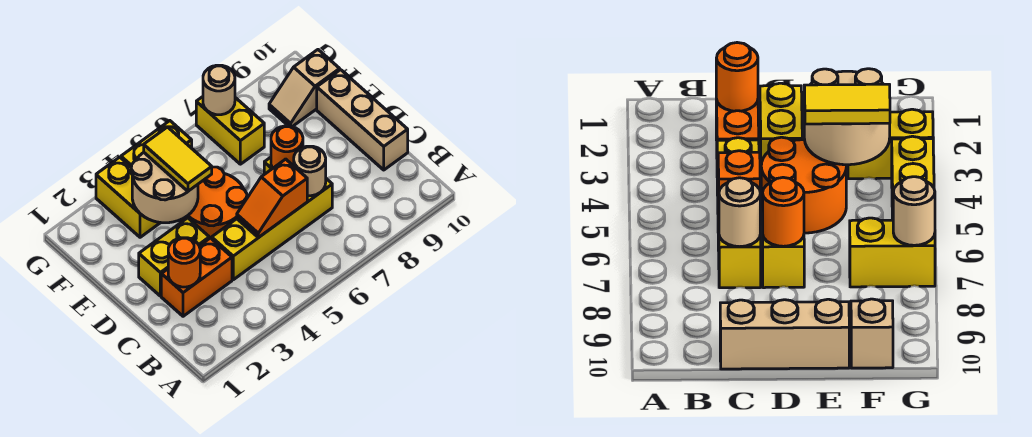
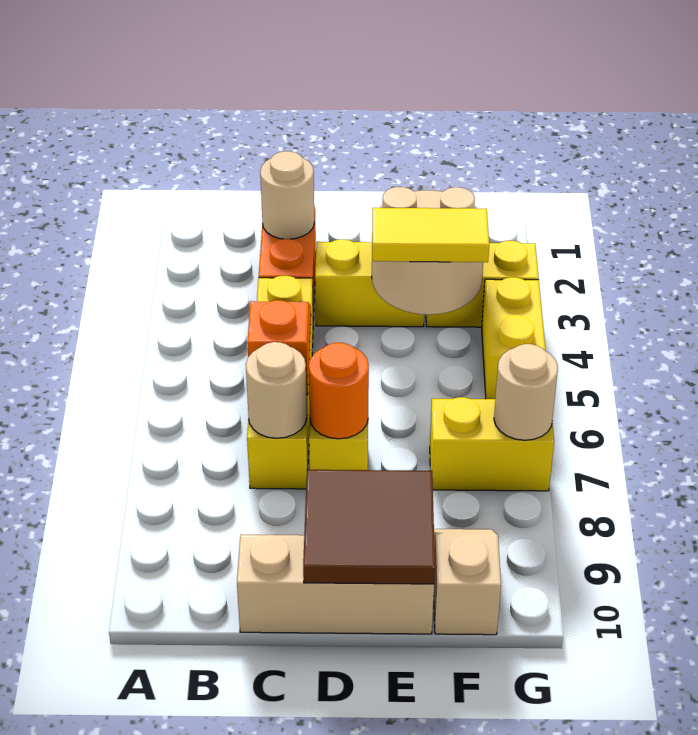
orange round brick C2 level 2 -> tan round brick C2 level 2
yellow brick D2:D3 level 1 -> yellow brick D3:E3 level 1
orange round brick D4:E5 level 1 -> none
none -> brown tile D9:E10 level 2

